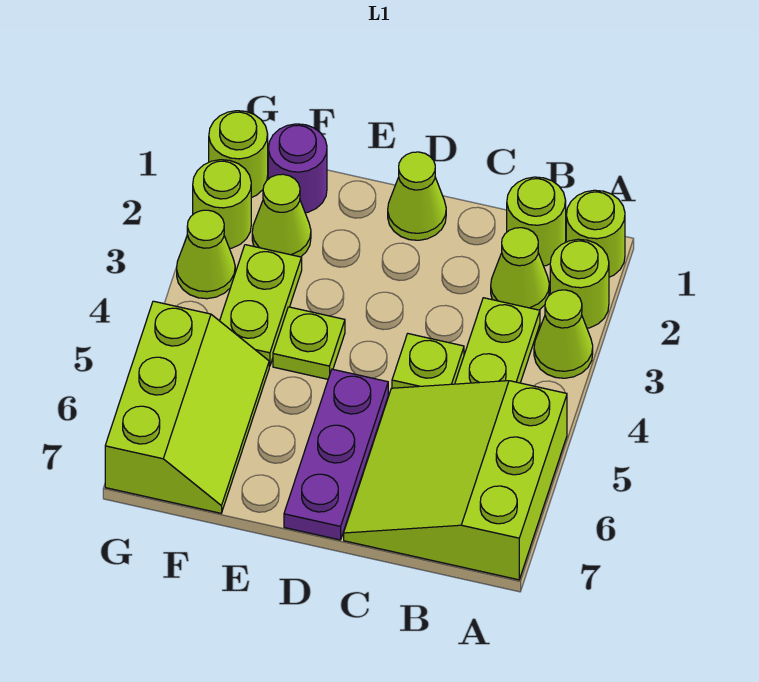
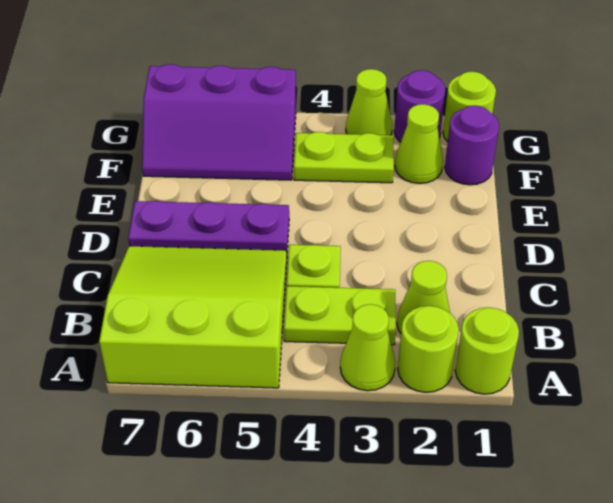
lime round brick B1 level 1 -> none
lime cone D1 level 1 -> none
lime plate E4 level 1 -> none
lime slope F5:G7 level 1 top G -> purple slope F5:G7 level 1 top G
lime round brick G2 level 1 -> purple round brick G2 level 1

